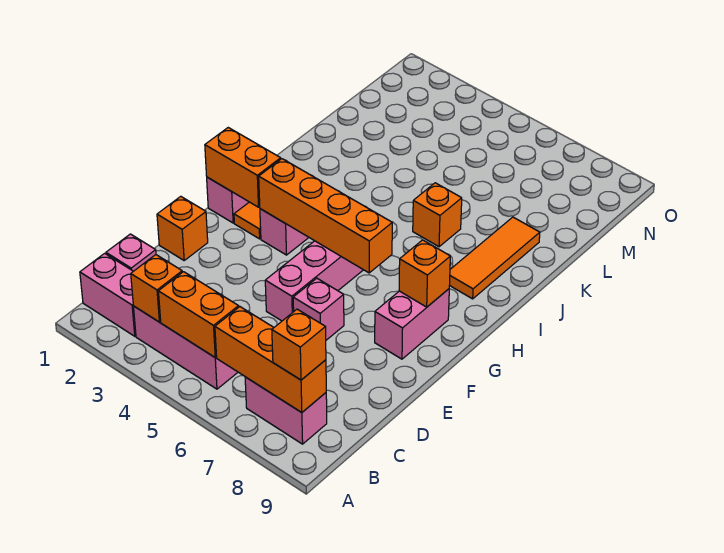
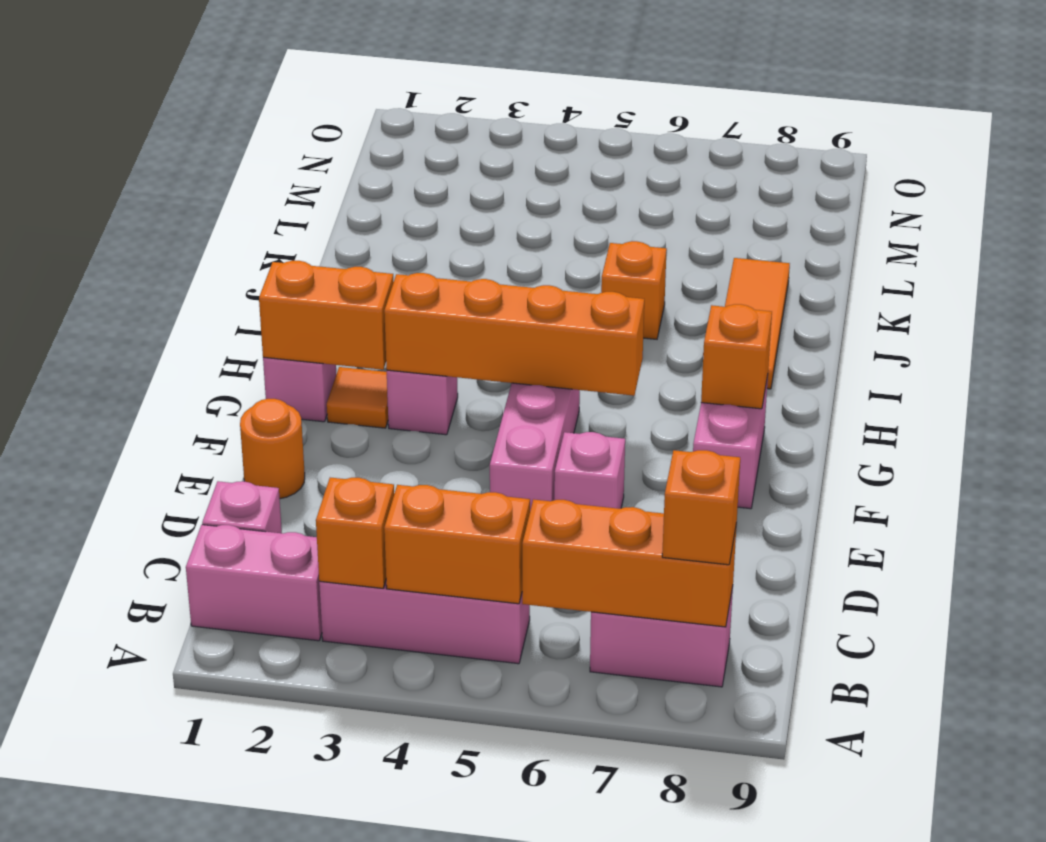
orange brick E1 level 1 -> orange round brick E1 level 1

